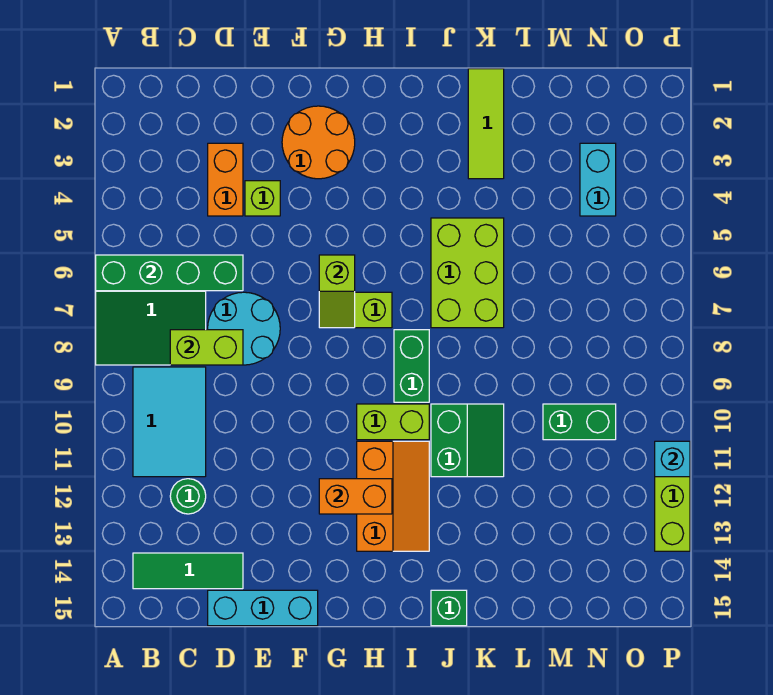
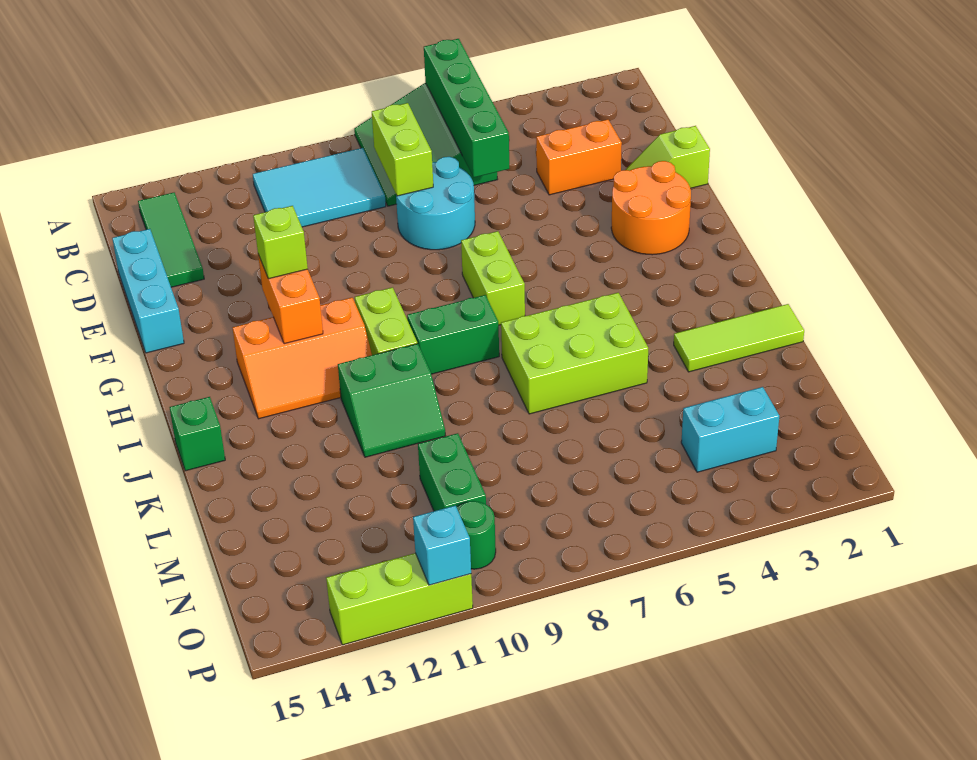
green round brick C12 level 1 -> green round brick O10 level 1
lime brick E4 level 1 -> lime brick G12 level 3
lime slope G6:G7 level 2 top 6 -> lime slope E1:E2 level 1 top 1

